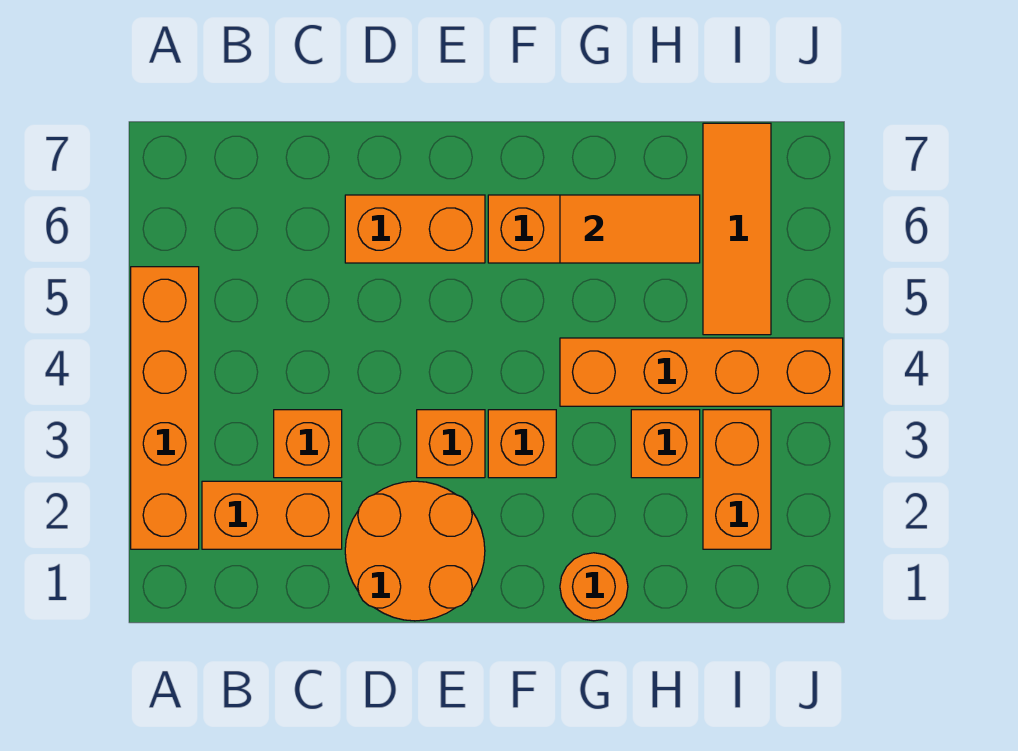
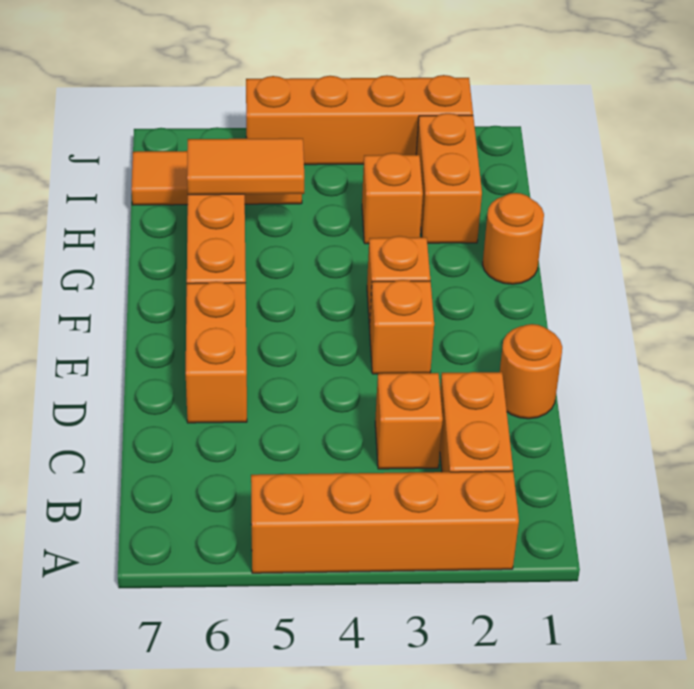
orange round brick D1:E2 level 1 -> orange round brick D1 level 1
orange brick G4:J4 level 1 -> orange brick J2:J5 level 1
orange tile G6:H6 level 2 -> orange tile H5:H6 level 2
orange brick I2:I3 level 1 -> orange brick H2:I2 level 1

